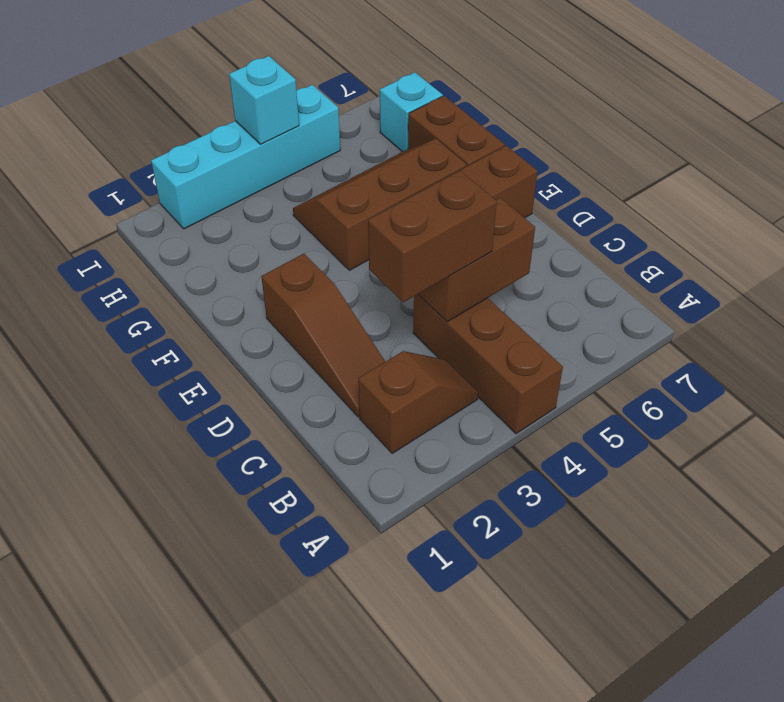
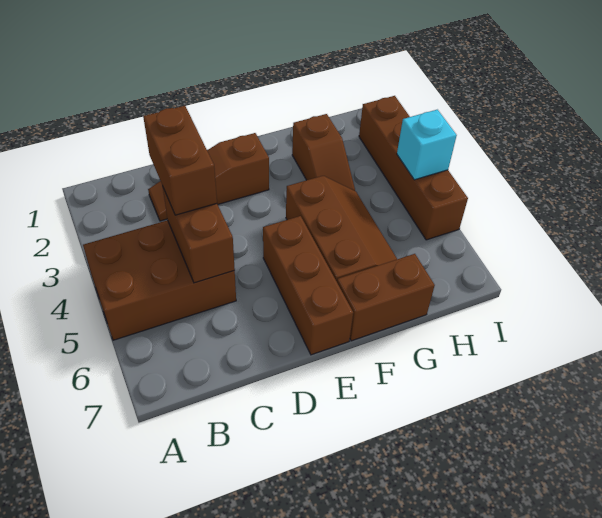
brown brick A4:C4 level 1 -> brown brick A4:C5 level 1
brown slope B2:B3 level 1 top 2 -> brown slope G2:G3 level 1 top 2
cyan brick H7 level 1 -> none
cyan brick I2:I5 level 1 -> brown brick I2:I5 level 1

